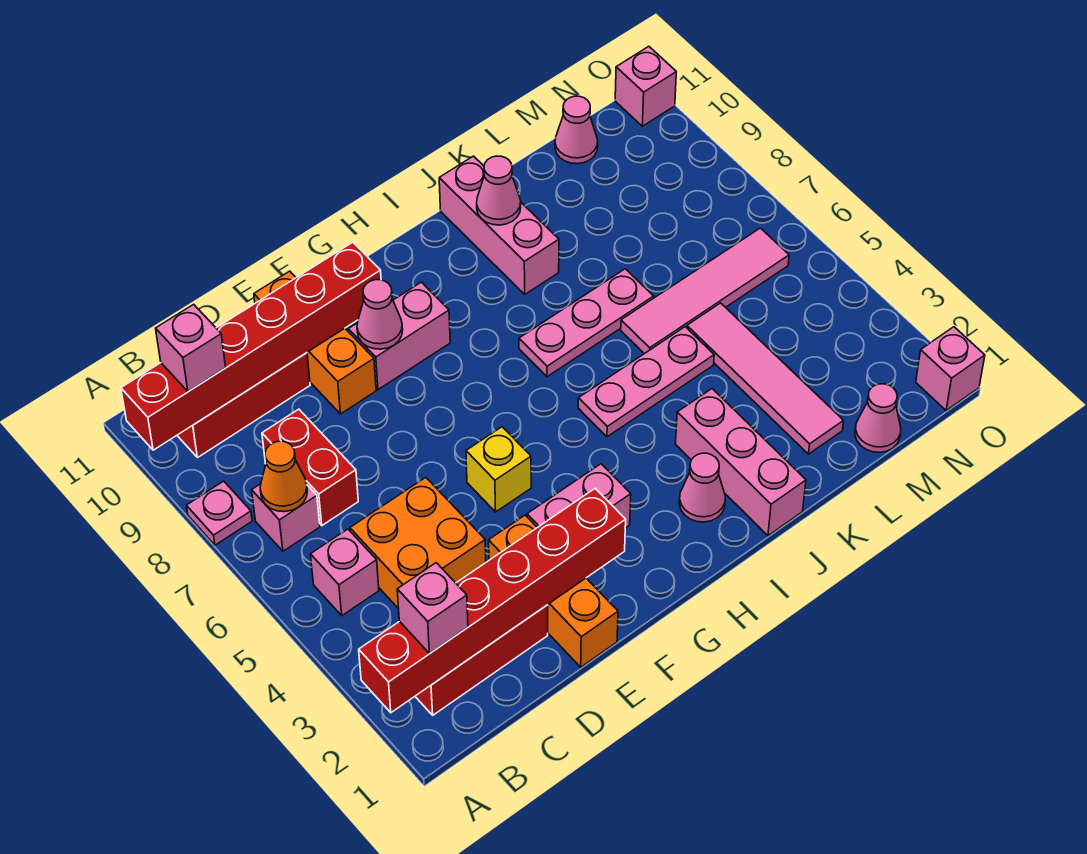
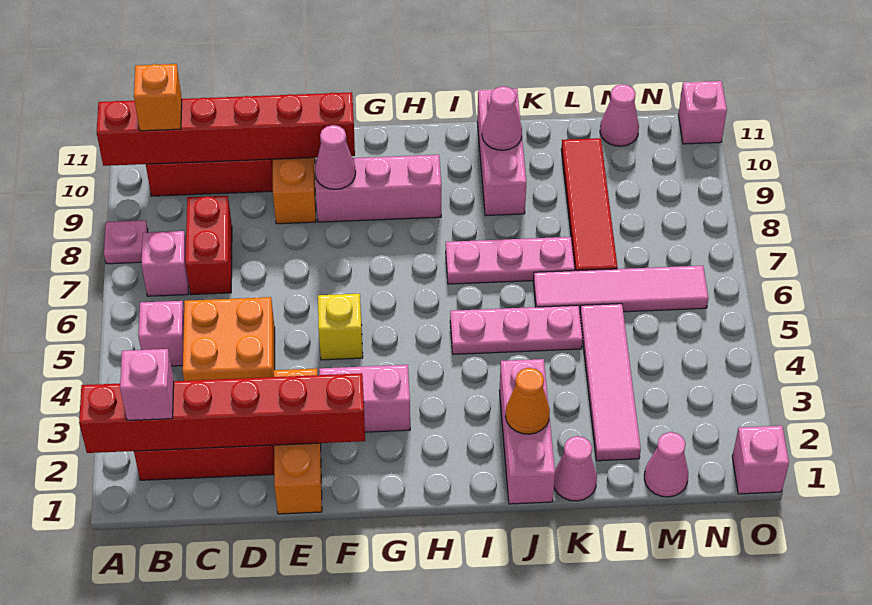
orange cone B7 level 2 -> orange cone J2 level 2
pink brick B10 level 3 -> orange brick B10 level 3
pink brick F9:G9 level 1 -> pink brick F9:H9 level 1
pink cone I2 level 1 -> pink cone K1 level 1
none -> red tile L7:L10 level 1

